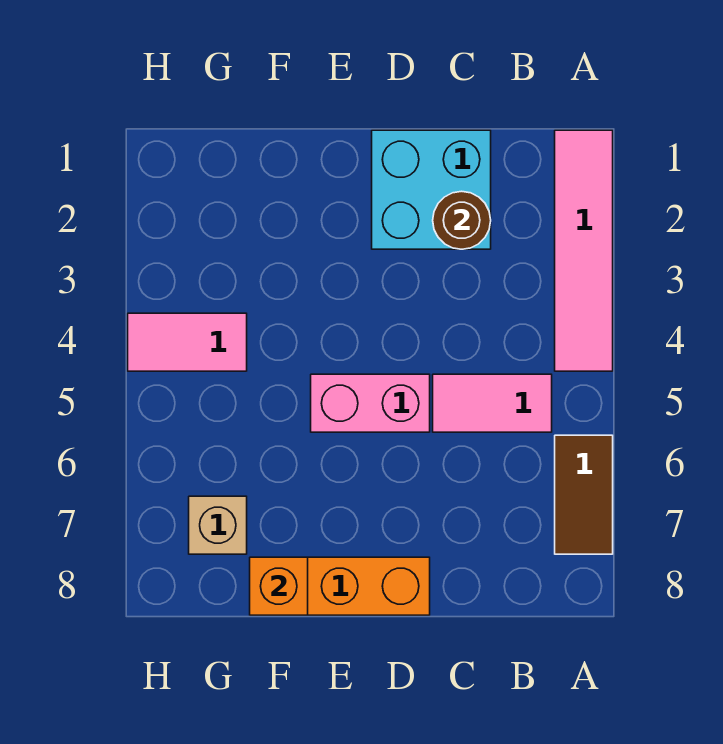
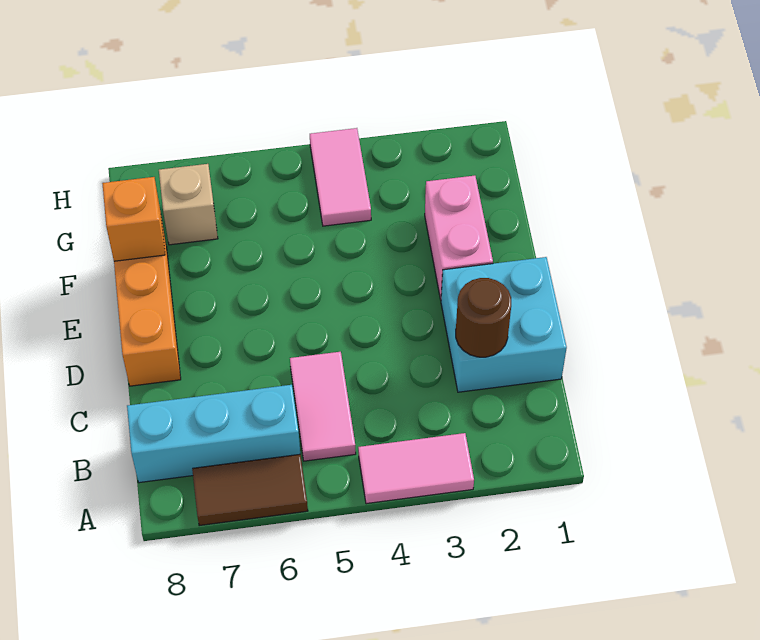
pink tile A1:A4 level 1 -> pink tile A3:A4 level 1
none -> cyan brick B6:B8 level 1
pink brick D5:E5 level 1 -> pink brick E2:F2 level 1

